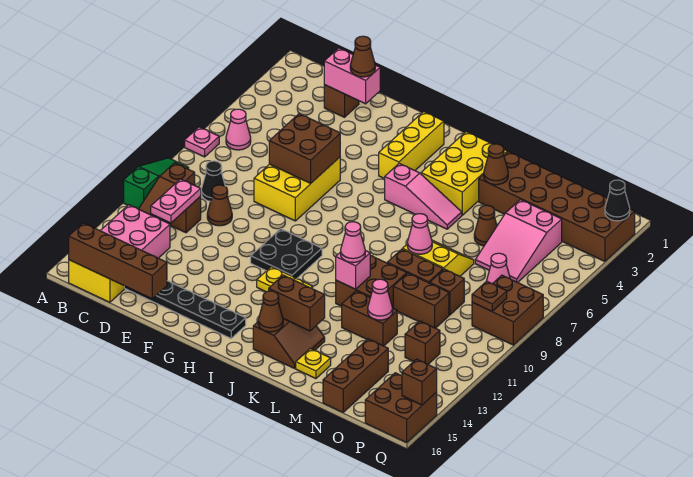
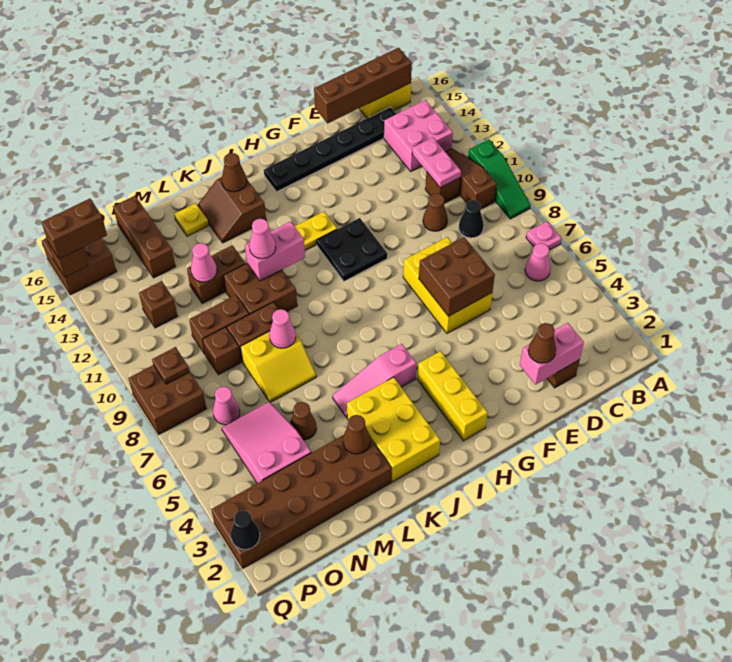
brown brick J14:K14 level 2 -> brown brick P15:Q15 level 3
pink brick K11 level 2 -> pink brick J11:K11 level 2

